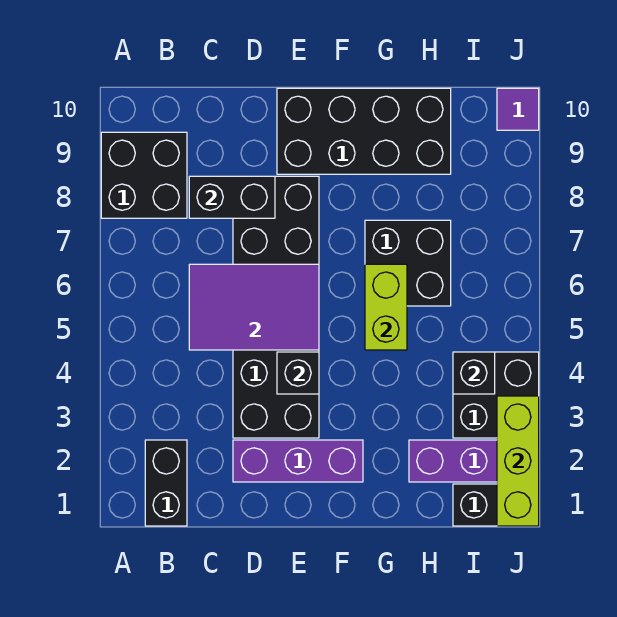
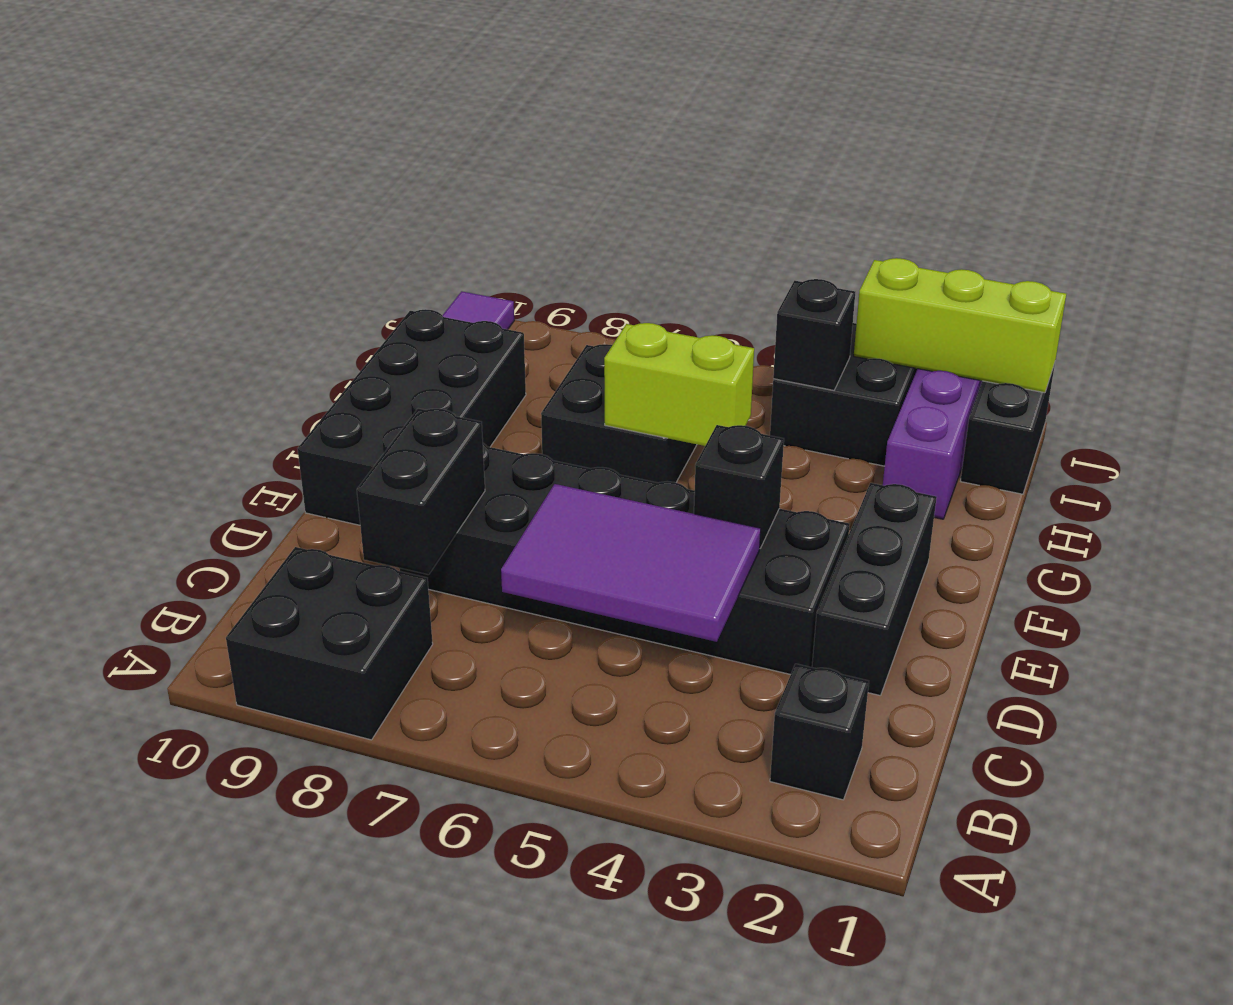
black brick B1:B2 level 1 -> black brick B2 level 1
purple tile C5:E6 level 2 -> purple tile C4:D6 level 2
purple brick D2:F2 level 1 -> black brick D2:F2 level 1

